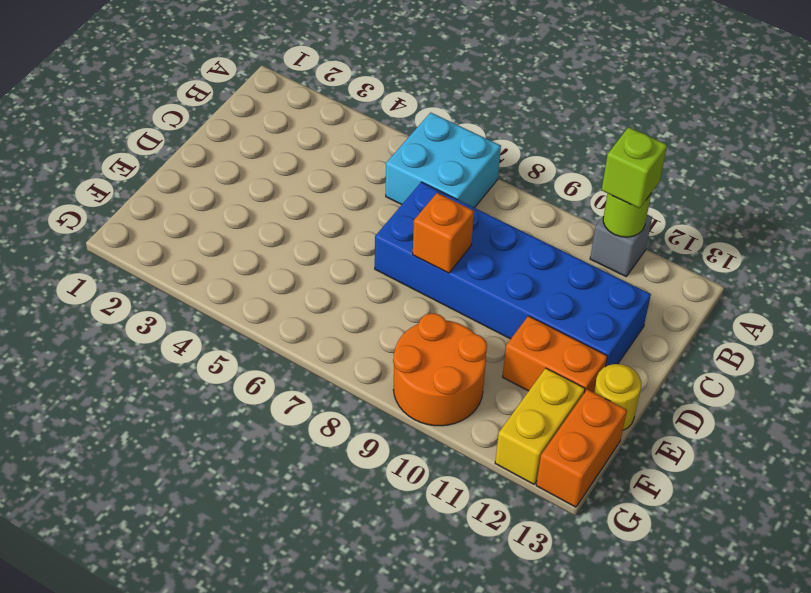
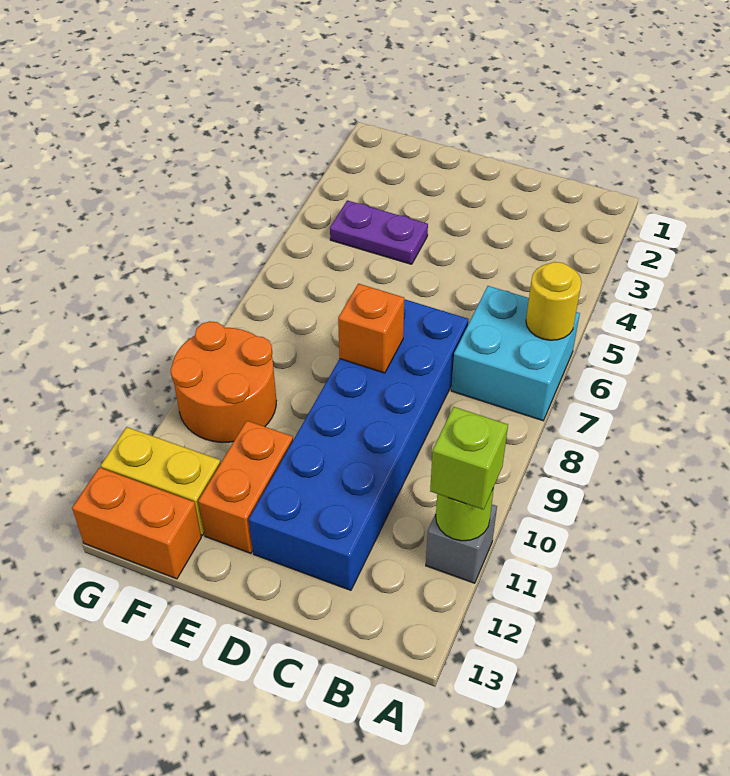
none -> purple plate E4:F4 level 1
yellow round brick E13 level 1 -> yellow round brick A6 level 2

